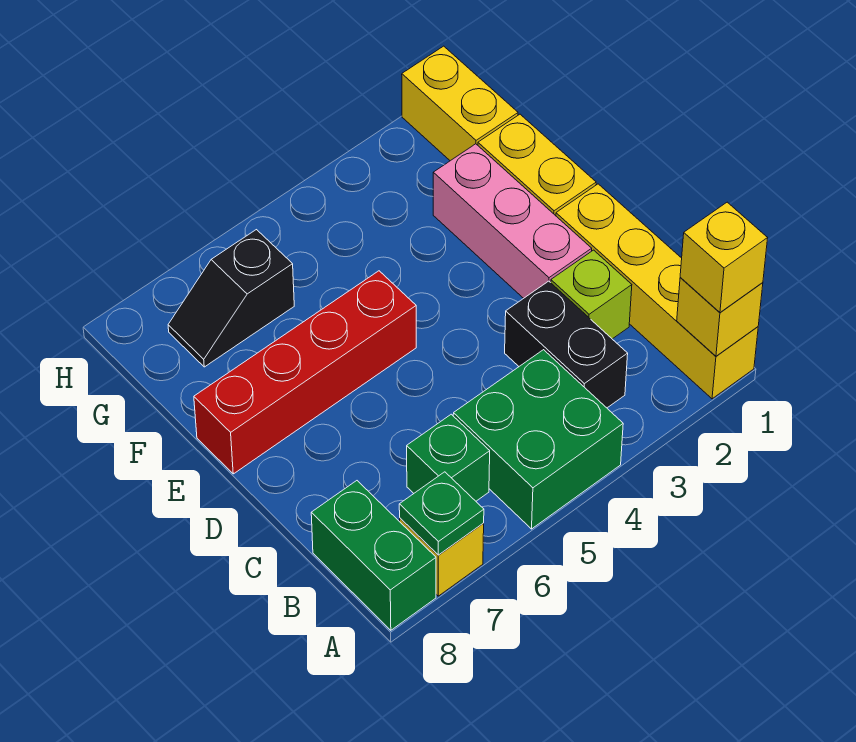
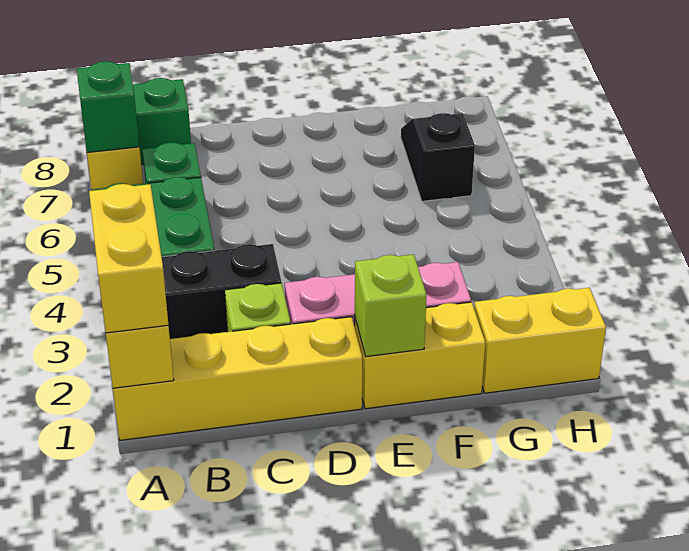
yellow brick A1 level 3 -> yellow brick A1:A2 level 3
green plate A7 level 2 -> green brick A7 level 2
none -> lime brick E1 level 2
red brick E5:E8 level 1 -> none

